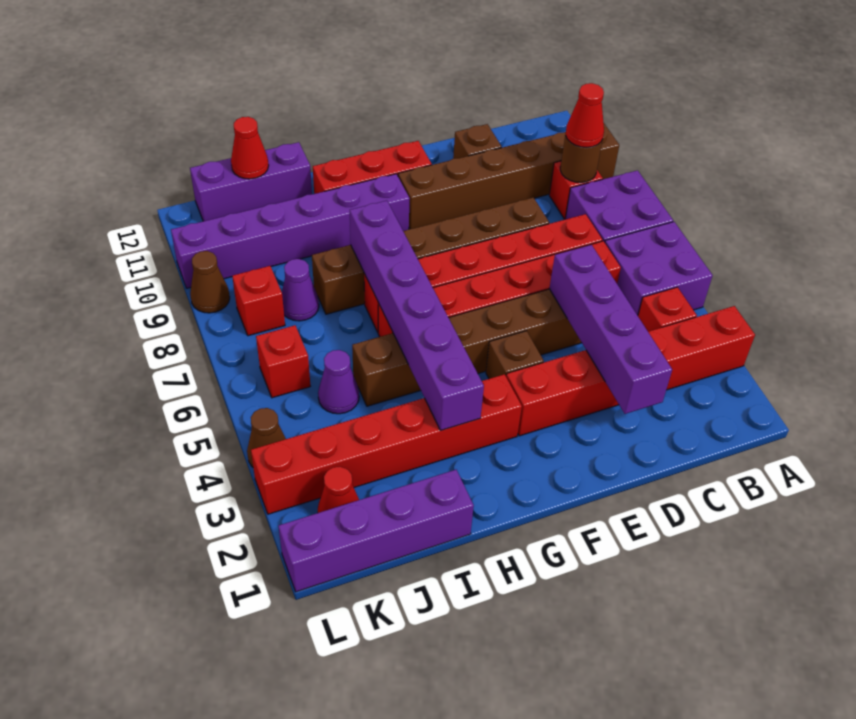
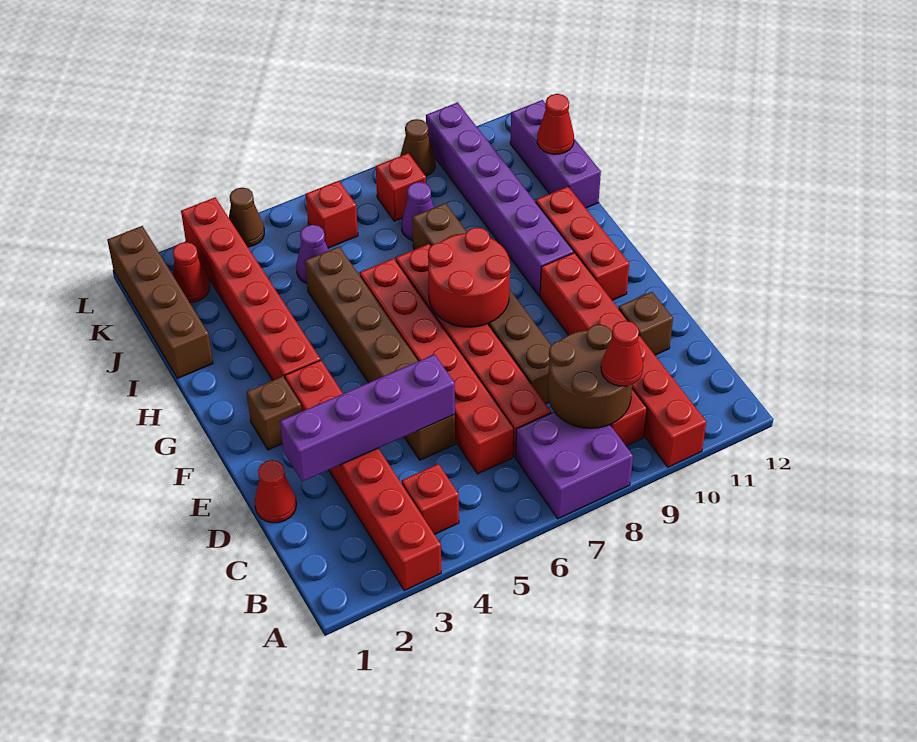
purple brick A5:B6 level 1 -> none
brown brick A10:F10 level 1 -> red brick A10:F10 level 1
brown round brick B9 level 2 -> brown round brick B8:C9 level 2
none -> red cone D1 level 1
brown brick F4 level 1 -> brown brick F2 level 1
none -> red round brick F7:G8 level 2
purple brick H3:H8 level 2 -> none
purple brick I1:L1 level 1 -> brown brick I1:L1 level 1

